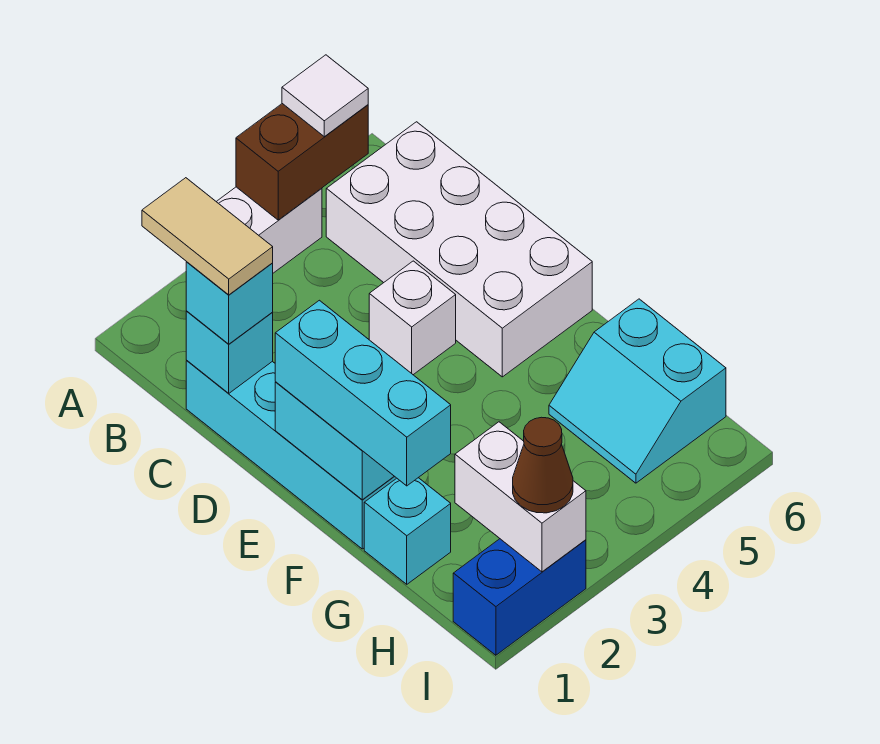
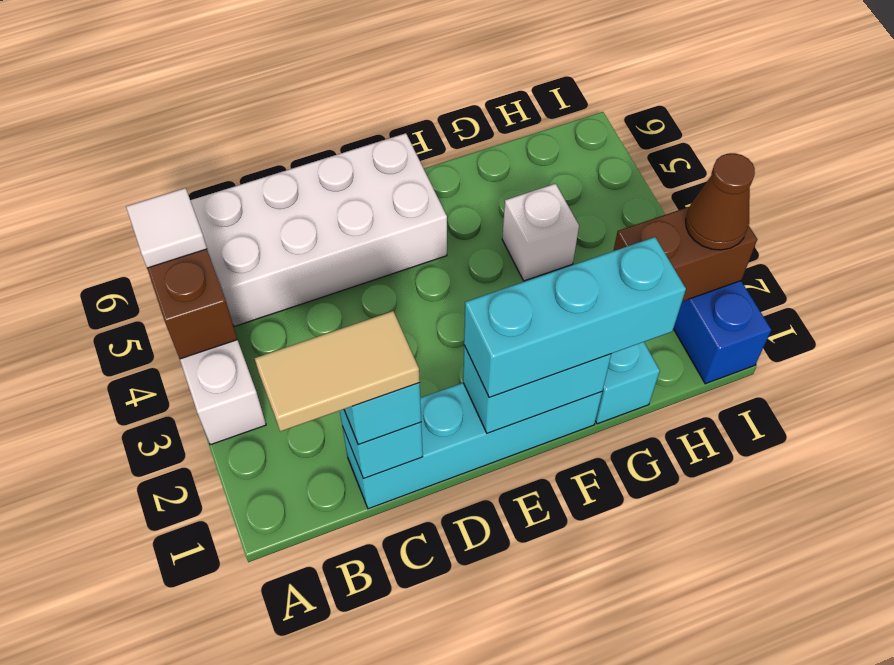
white brick D4 level 1 -> white brick G4 level 1
cyan slope G5:H6 level 1 top 6 -> none
white brick H2:I2 level 2 -> brown brick H2:I2 level 2

